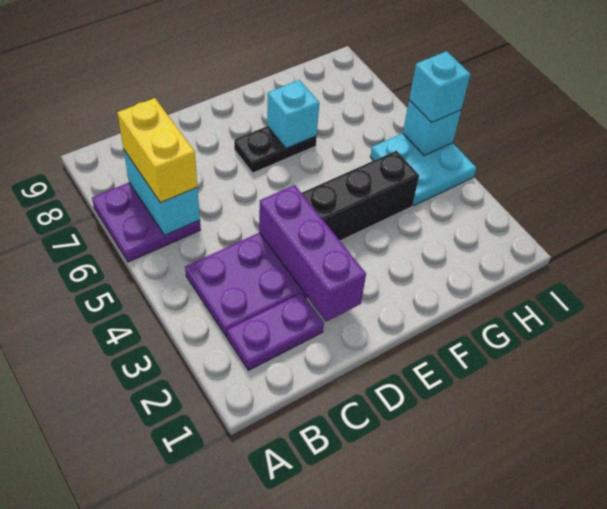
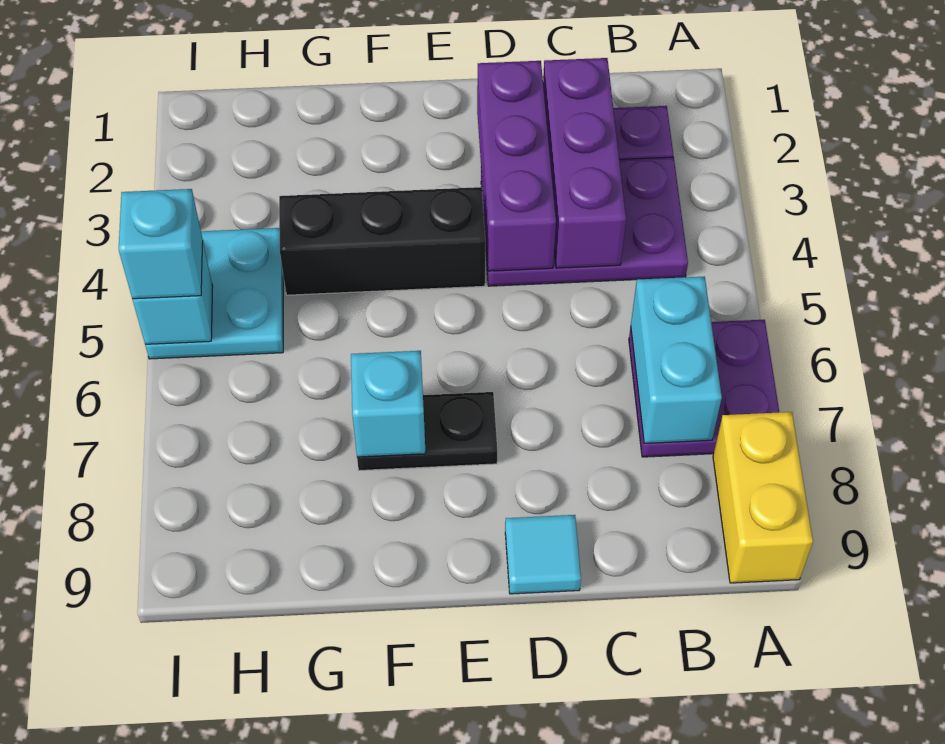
yellow brick B6:B7 level 3 -> yellow brick A8:A9 level 1
none -> purple brick C2:C4 level 2
none -> cyan tile D9 level 1

